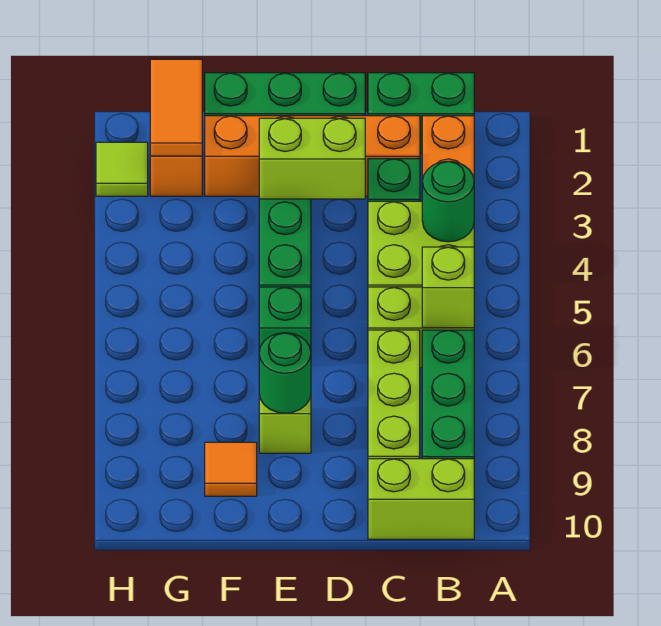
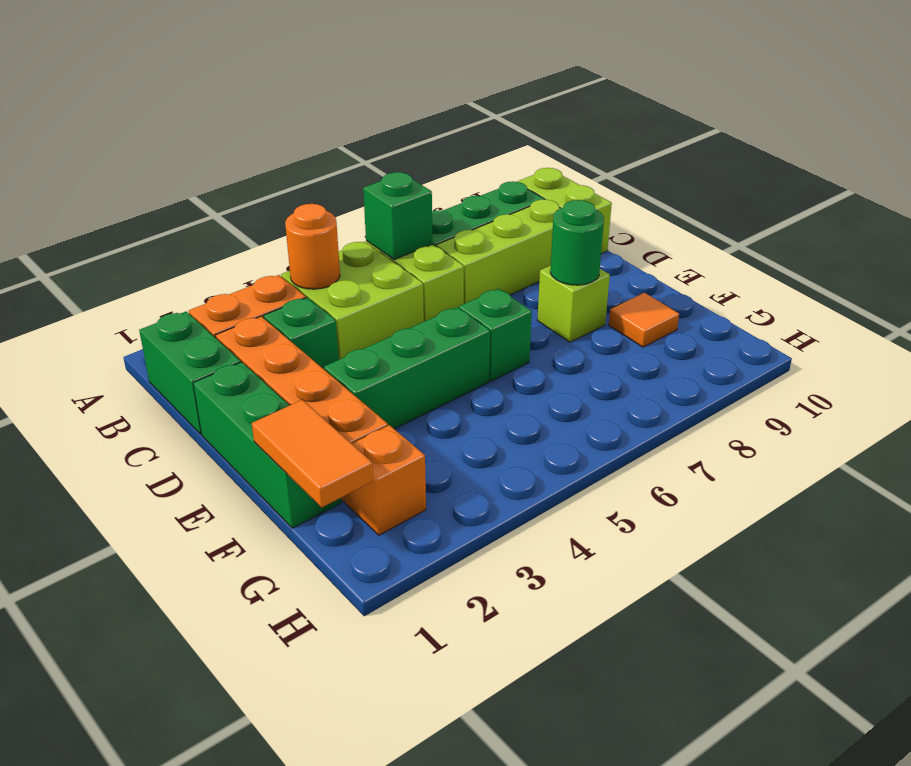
green round brick B4 level 2 -> orange round brick B4 level 2
lime brick B6 level 2 -> green brick B6 level 2
lime brick D3:E3 level 2 -> none
orange tile G1:G2 level 2 -> orange tile F1:G1 level 2
lime tile H2 level 1 -> none

